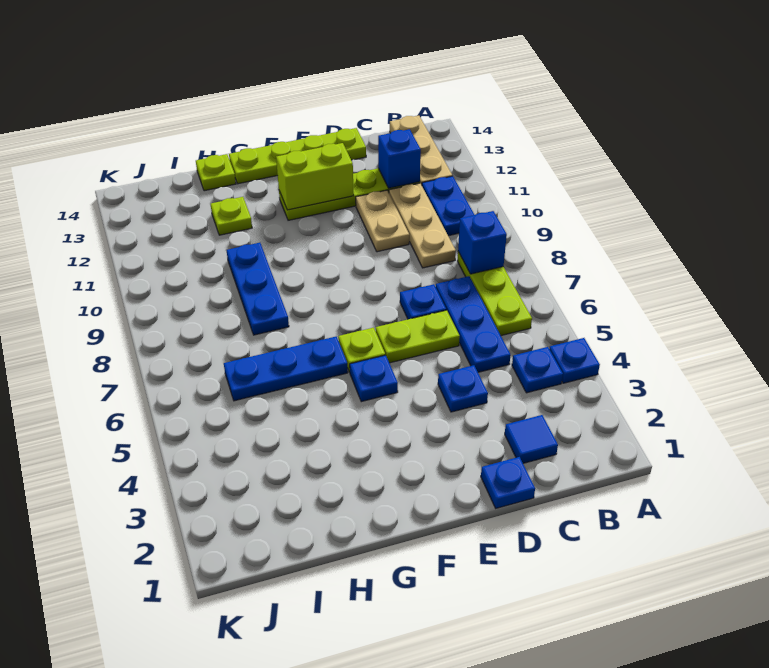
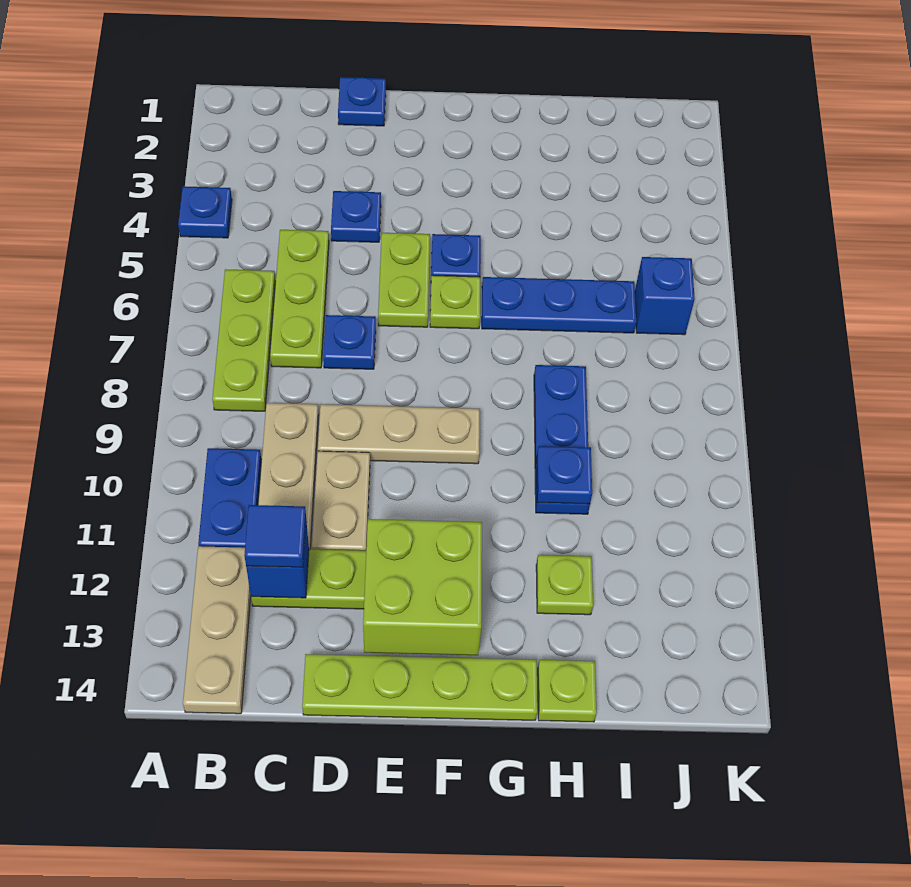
blue plate B4 level 1 -> blue plate H10 level 2
blue brick B8 level 2 -> blue brick J6 level 1
blue tile C2 level 1 -> blue tile C12 level 3
blue plate C5:C7 level 1 -> lime plate C5:C7 level 1
lime plate D6:E6 level 1 -> lime plate E5:E6 level 1
none -> tan plate D9:F9 level 1
lime brick E12:F12 level 2 -> lime brick E12:F13 level 2

